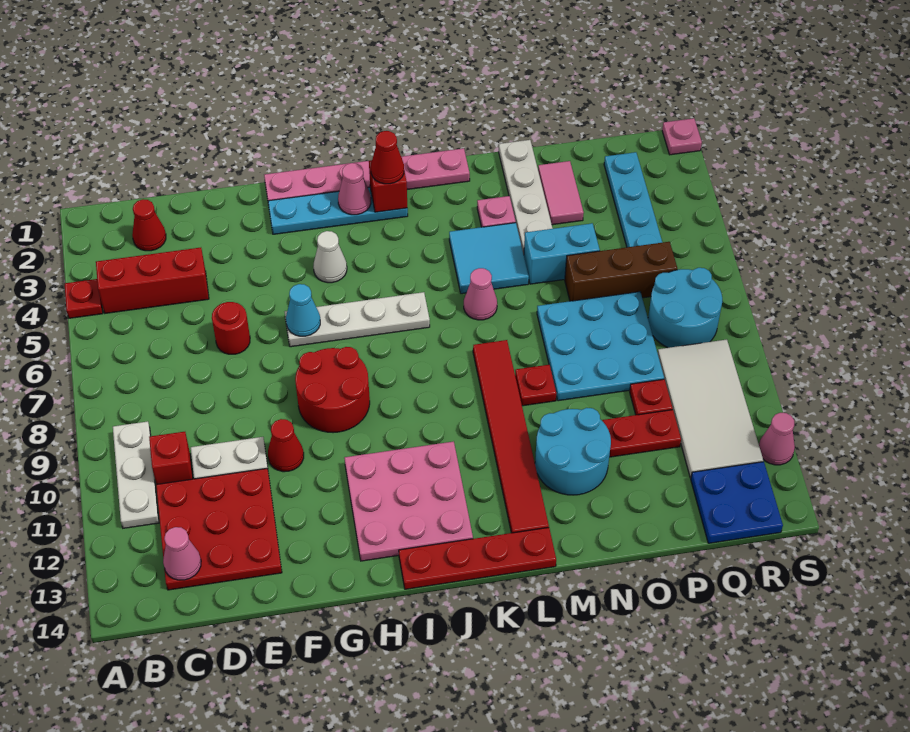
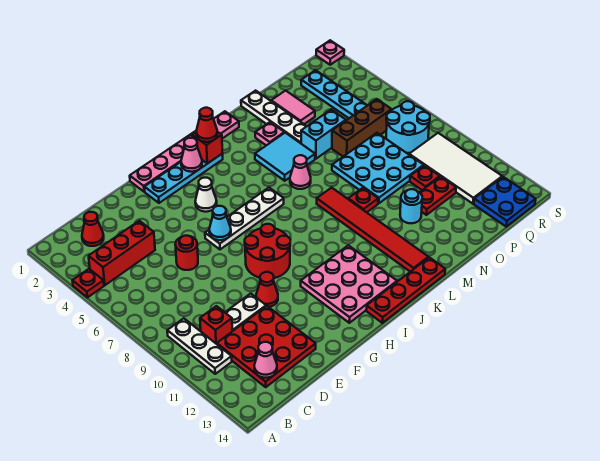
cyan round brick M11:N12 level 1 -> cyan round brick N11 level 1
pink cone S12 level 1 -> none

